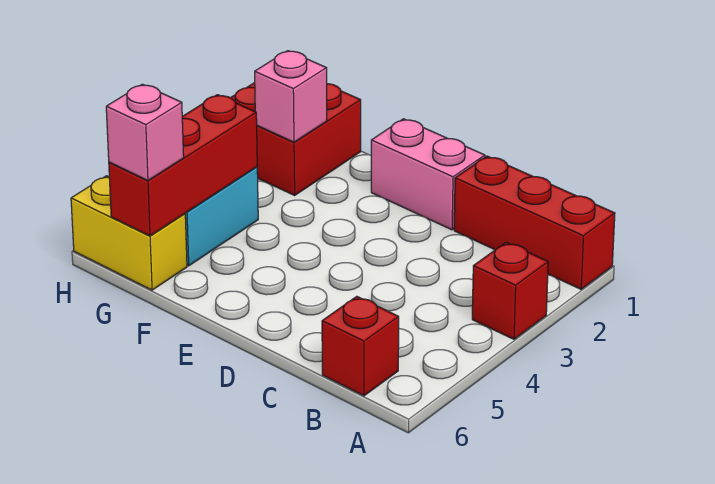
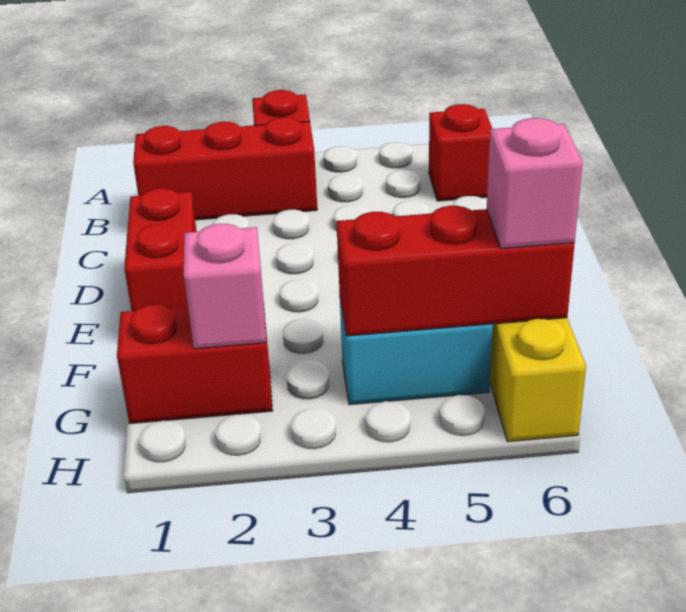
red brick A1:C1 level 1 -> red brick B1:B3 level 1
pink brick D1:E1 level 1 -> red brick D1:E1 level 1
red brick G1:H2 level 1 -> red brick G1:G2 level 1

